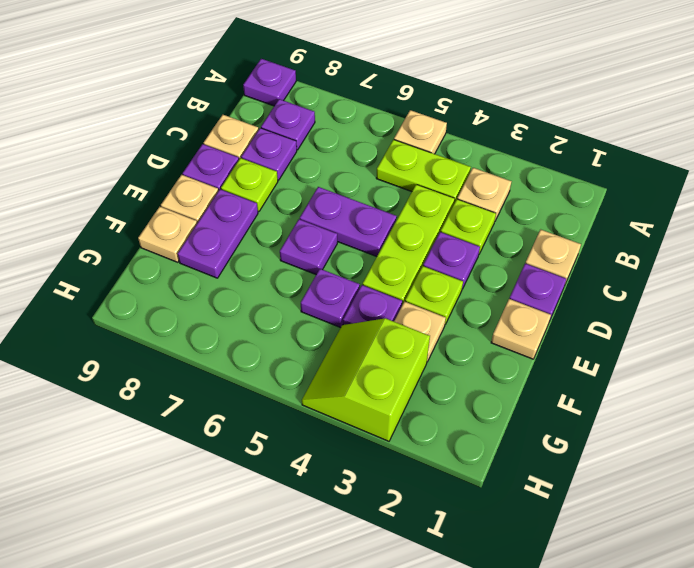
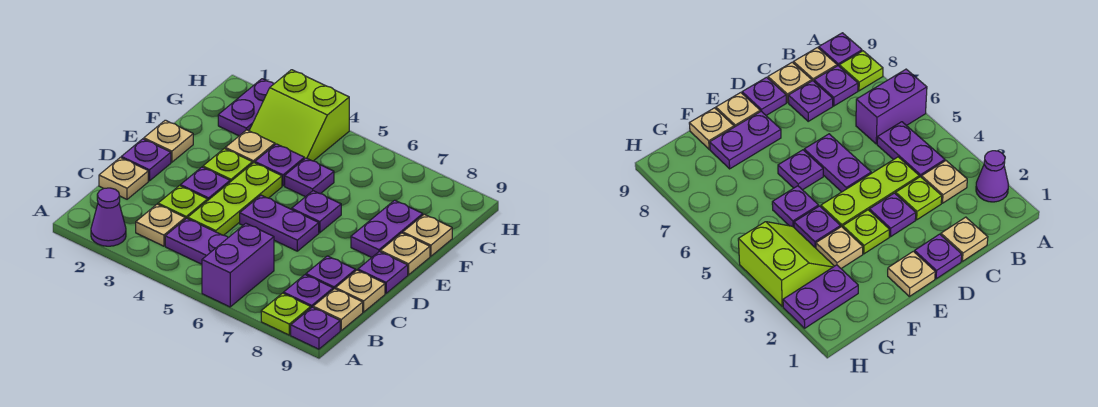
none -> purple cone A2 level 1
tan plate A5 level 1 -> tan plate B9 level 1
none -> purple brick A6:B6 level 1
lime plate B4:B5 level 1 -> purple plate B4:B5 level 1
lime plate D8 level 1 -> lime plate A8 level 1
none -> purple plate G2:H2 level 1
lime slope G3:H4 level 1 top 3 -> lime slope G3:H4 level 1 top H

